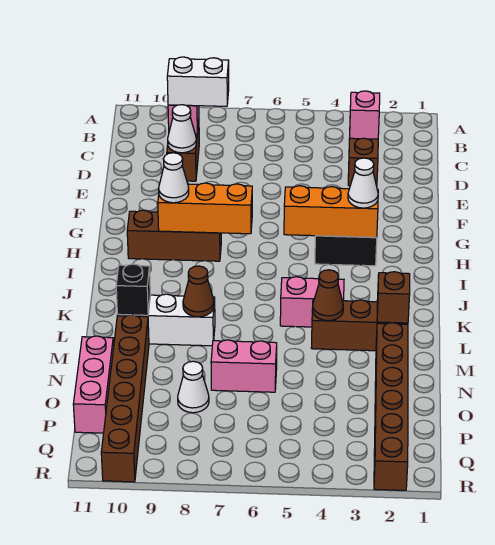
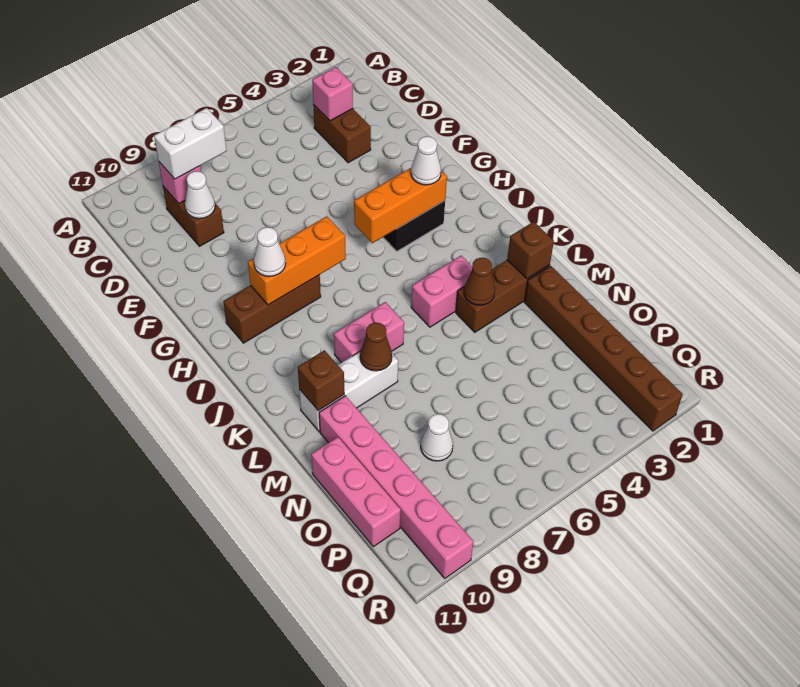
black brick L10 level 2 -> brown brick L10 level 2
brown brick M10:R10 level 1 -> pink brick M10:R10 level 1
pink brick N6:N7 level 1 -> pink brick K7:K8 level 1

